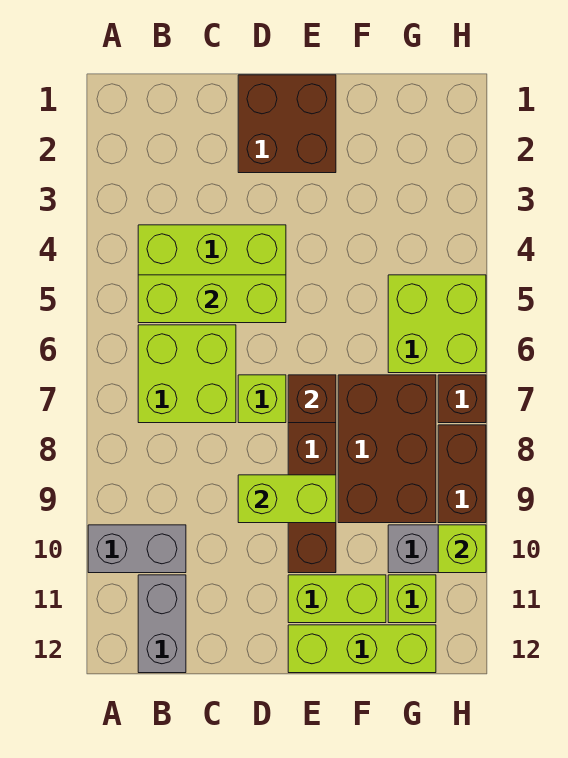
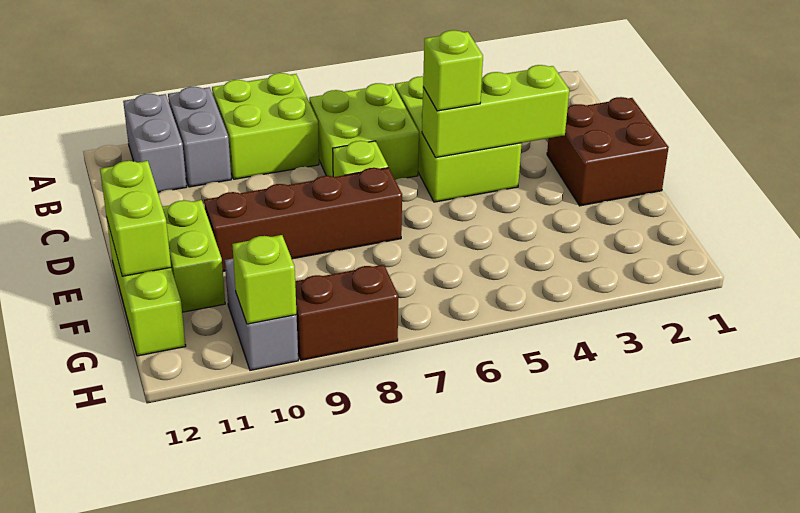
lime brick B5:D5 level 2 -> lime brick D3:D5 level 2
grey brick B11:B12 level 1 -> grey brick A11:B11 level 1
lime brick D9:E9 level 2 -> lime brick E12:F12 level 2
brown brick E7 level 2 -> none
brown brick F7:G9 level 1 -> none
lime brick G5:H6 level 1 -> lime brick A8:B9 level 1
lime brick G11 level 1 -> lime brick D5 level 3
brown brick H7 level 1 -> none

